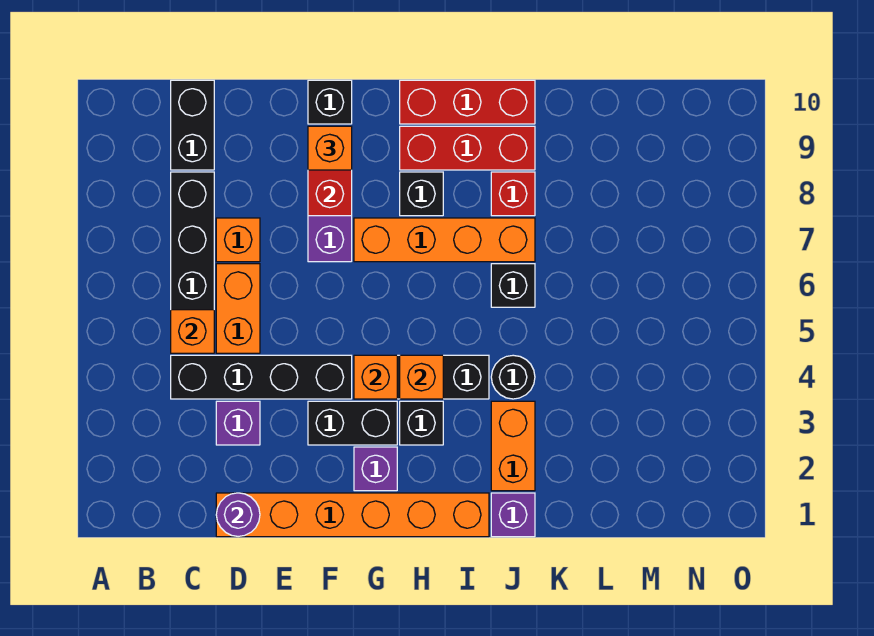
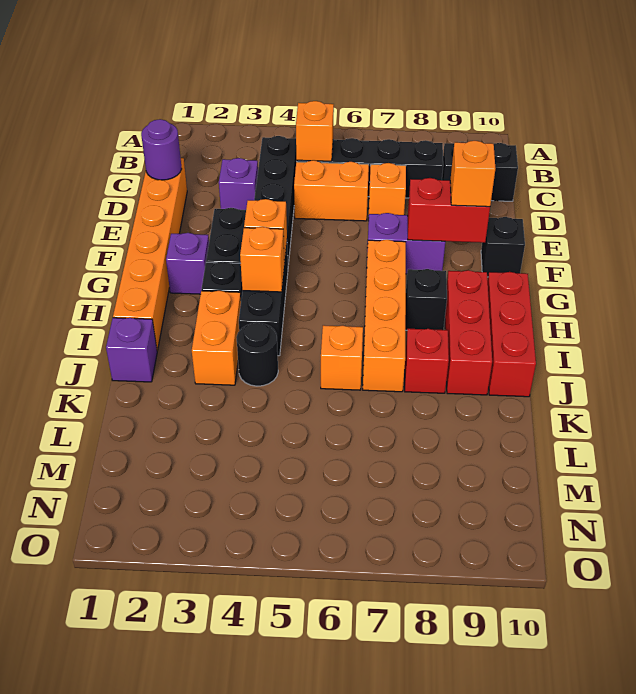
orange brick J2:J3 level 1 -> orange brick I3:J3 level 1
black brick J6 level 1 -> orange brick J6 level 1

